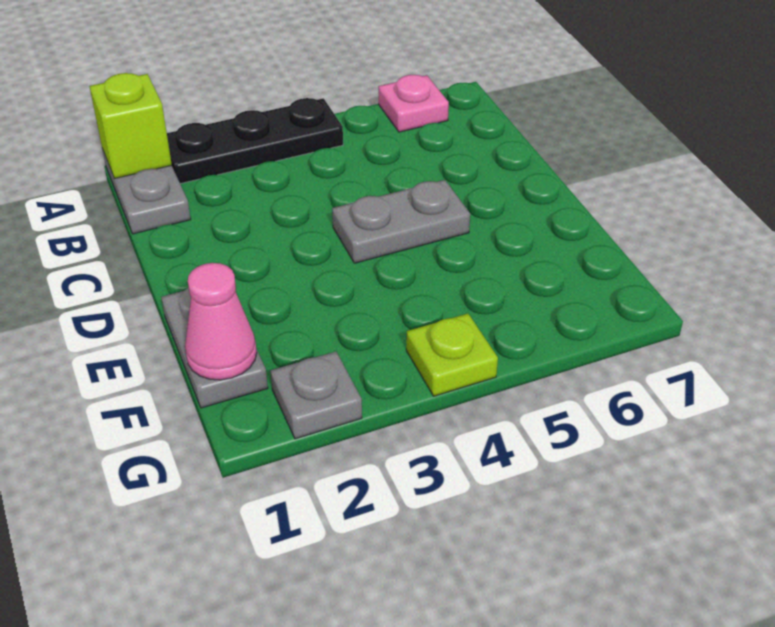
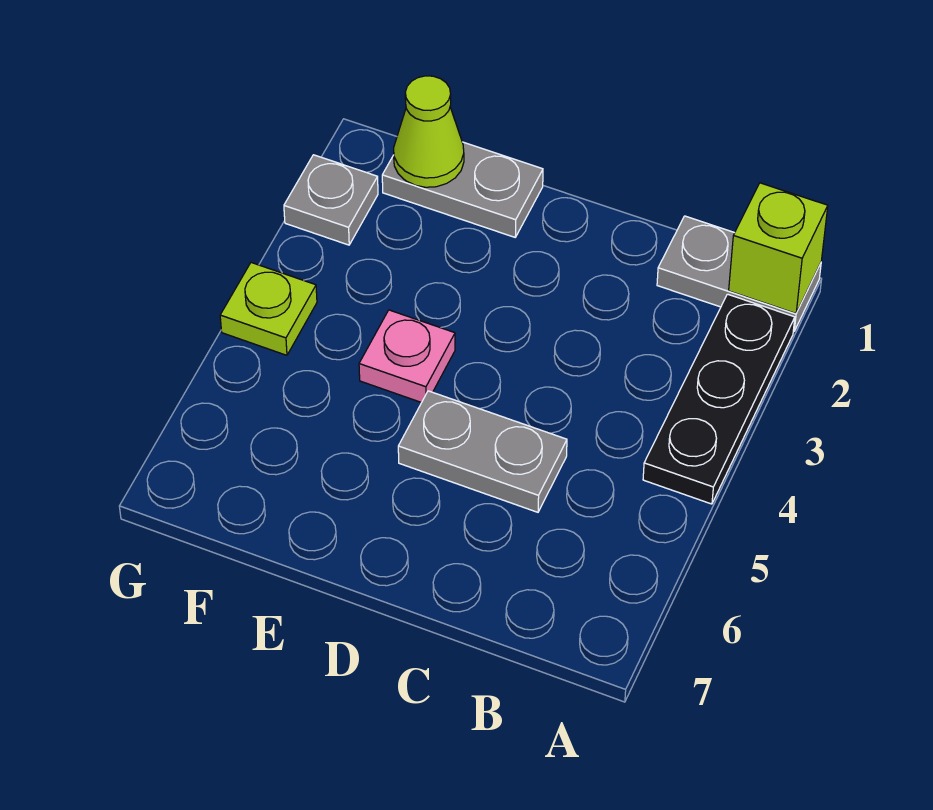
pink plate A6 level 1 -> pink plate E4 level 1
grey plate D4:D5 level 1 -> grey plate C5:D5 level 1
pink cone F1 level 2 -> lime cone F1 level 2

